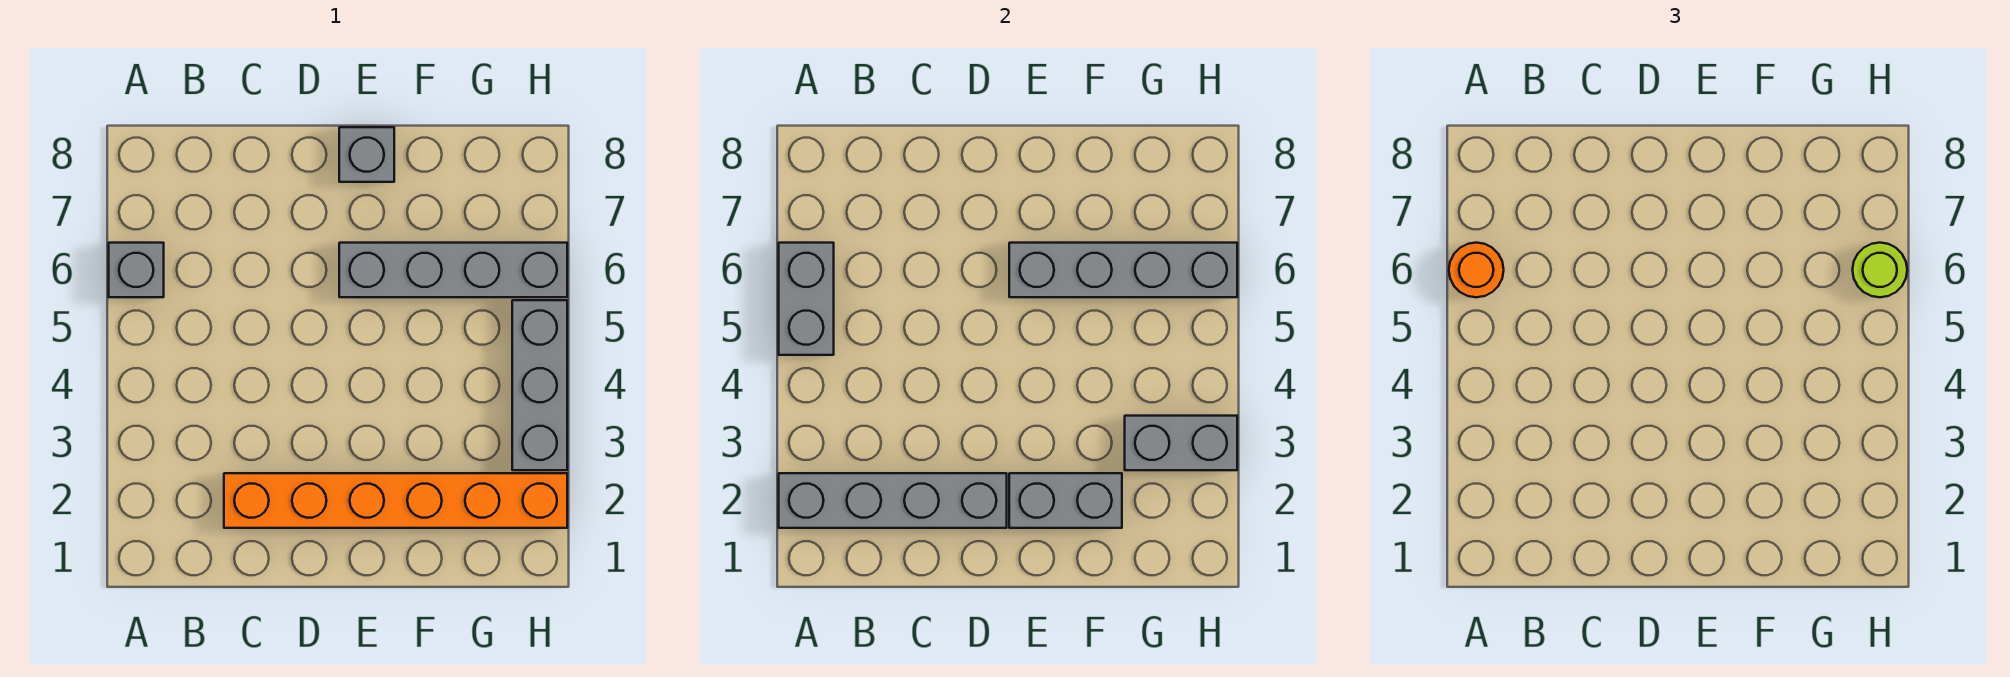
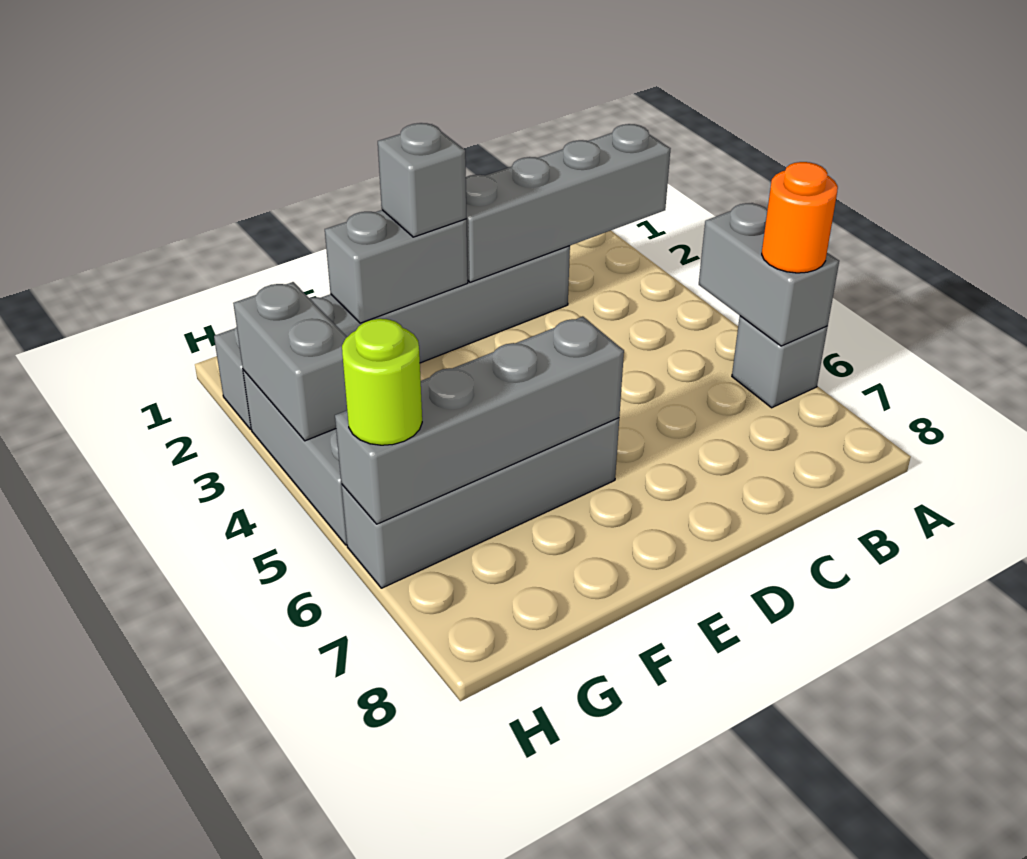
orange brick C2:H2 level 1 -> grey brick C2:H2 level 1
grey brick E8 level 1 -> grey brick E2 level 3
grey brick G3:H3 level 2 -> grey brick H3:H4 level 2

